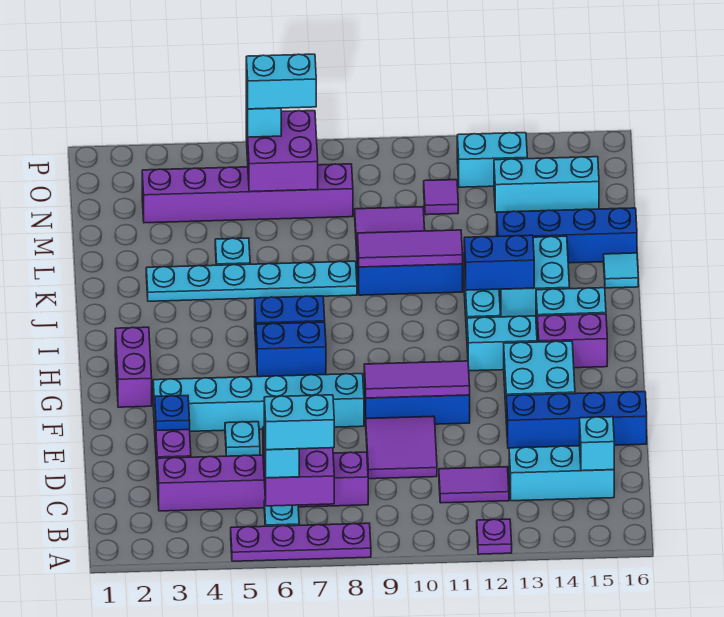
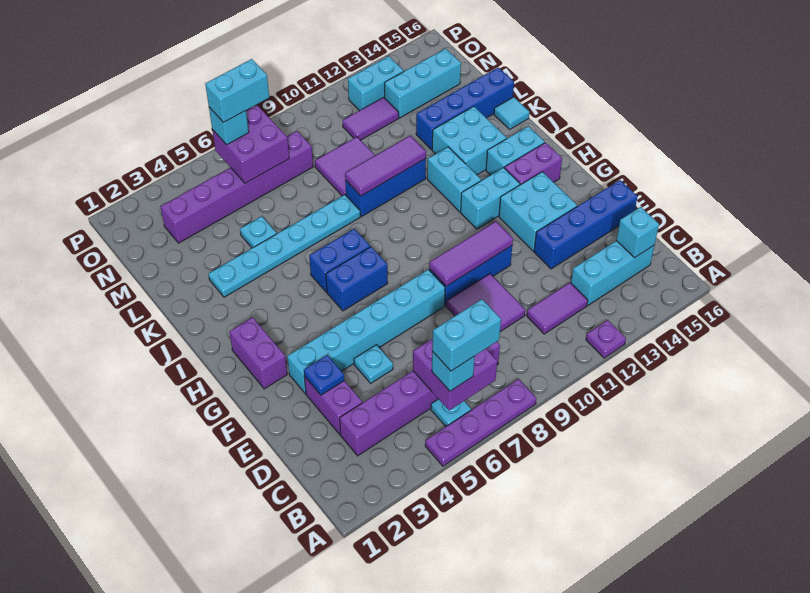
blue brick J12:J13 level 2 -> none
purple tile N11 level 1 -> purple tile N11:N12 level 1

